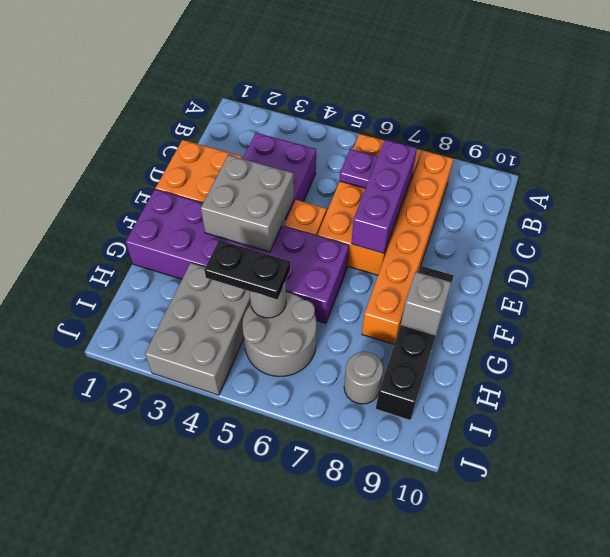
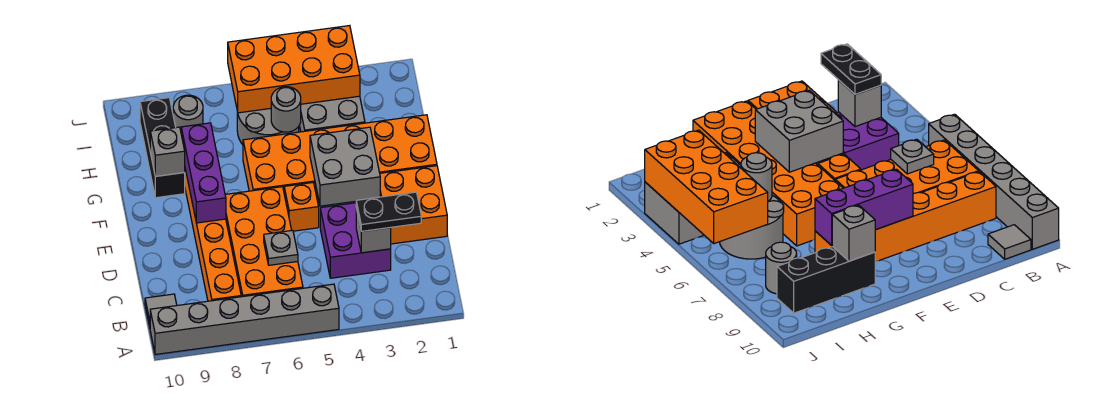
none -> grey brick A5:A10 level 1
none -> grey tile B10 level 1
none -> grey brick C3 level 2
purple plate C6 level 2 -> grey plate C6 level 2
purple brick C7:E7 level 2 -> purple brick E8:G8 level 2
purple brick F1:G6 level 1 -> orange brick F1:G6 level 1
black brick F9:I9 level 1 -> black brick G9:I9 level 1
black plate H4:H5 level 3 -> black plate C2:C3 level 3
none -> orange brick I3:J6 level 2

